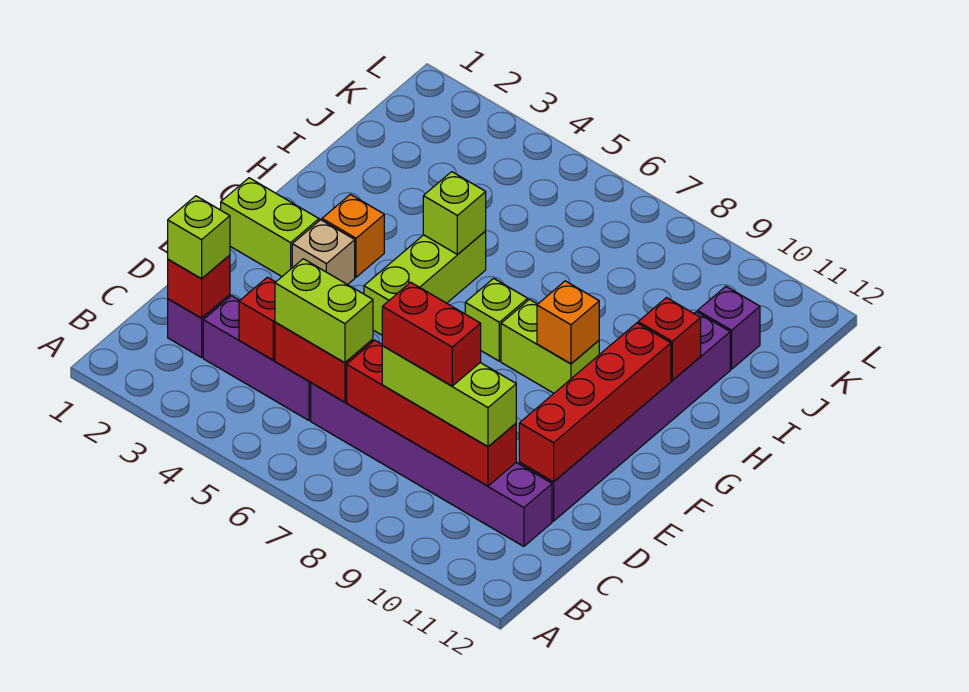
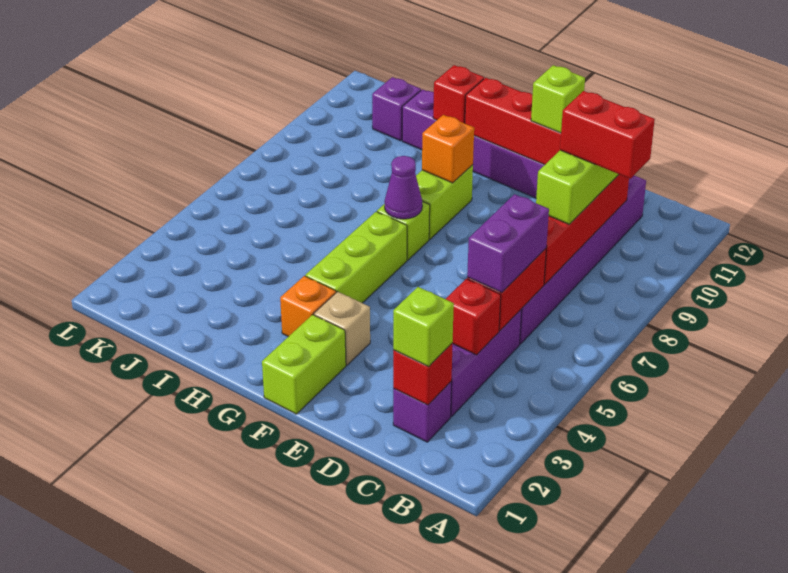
lime brick C5:C6 level 3 -> purple brick C5:C6 level 3
red brick C8:C9 level 4 -> red brick B9:C9 level 4
lime brick F5:H5 level 1 -> lime brick G4:G6 level 1
none -> purple cone G7 level 2
lime brick H5 level 2 -> lime brick E11 level 3

